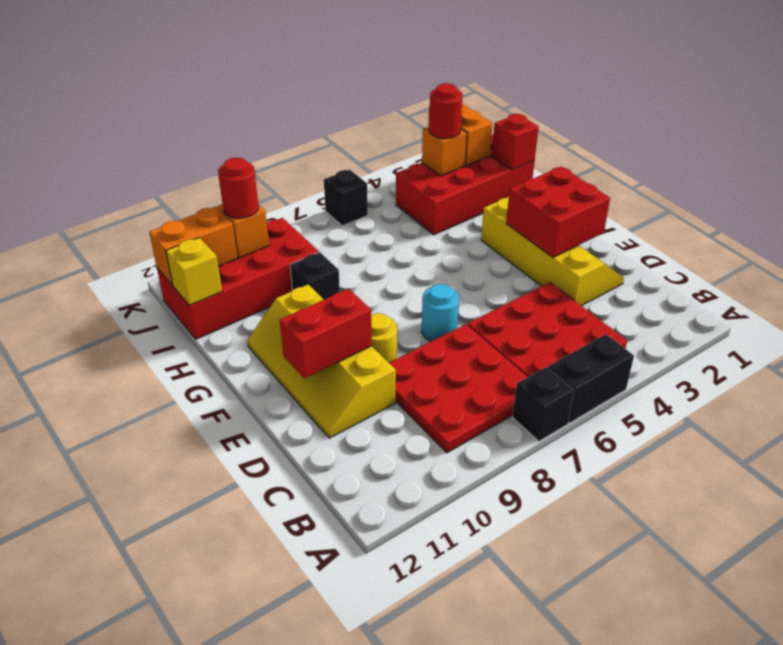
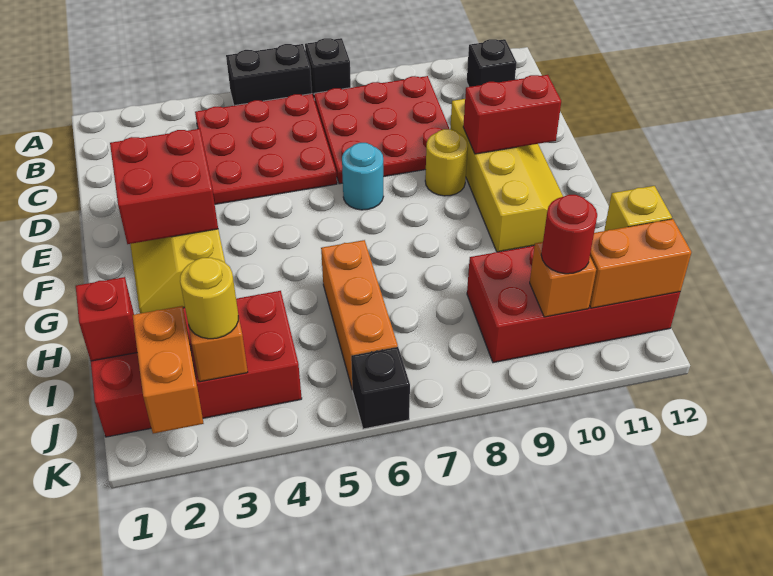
none -> orange brick H6:J6 level 1
black brick H9 level 1 -> black brick B11 level 1
red round brick J3 level 3 -> yellow round brick J3 level 3

